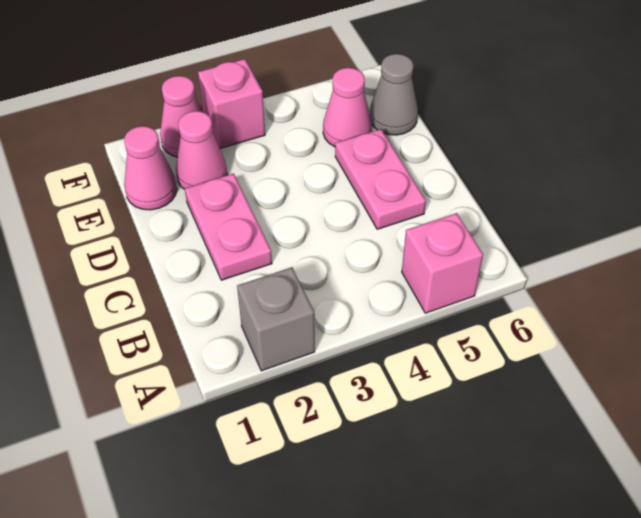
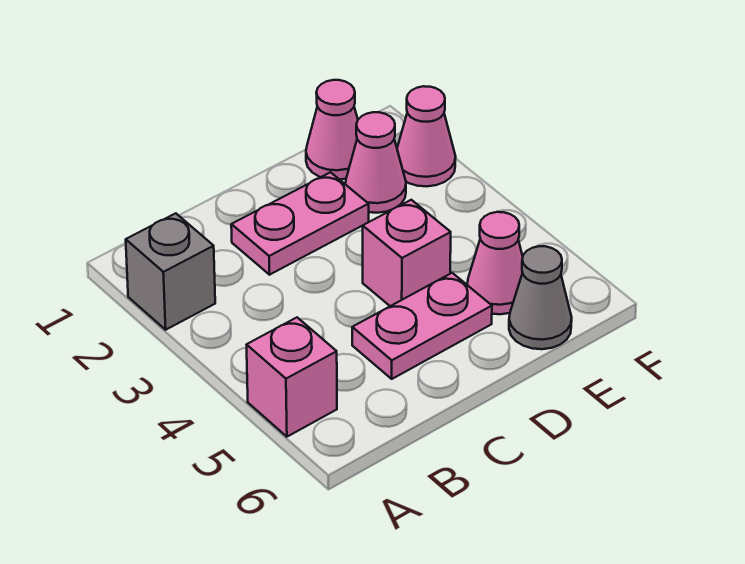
pink brick F3 level 1 -> pink brick D4 level 1

